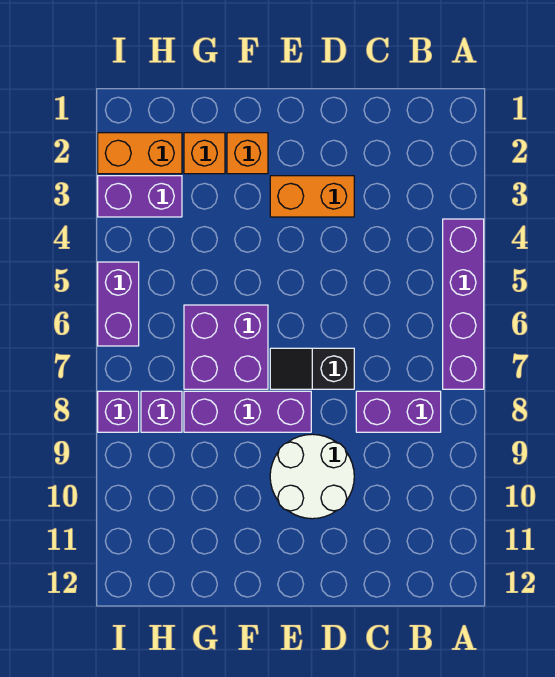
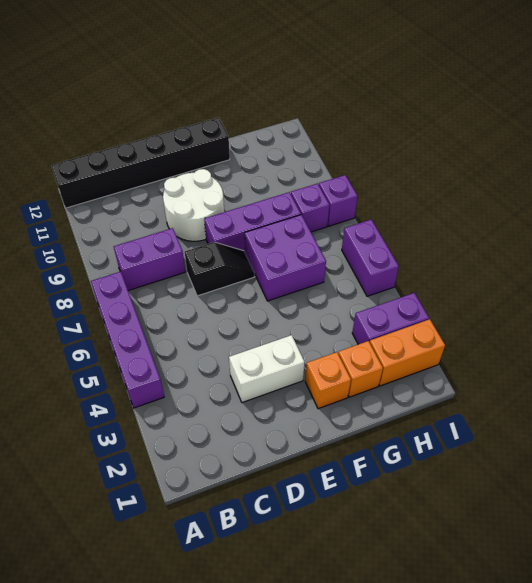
none -> black brick A12:F12 level 1
orange brick D3:E3 level 1 -> white brick D3:E3 level 1

